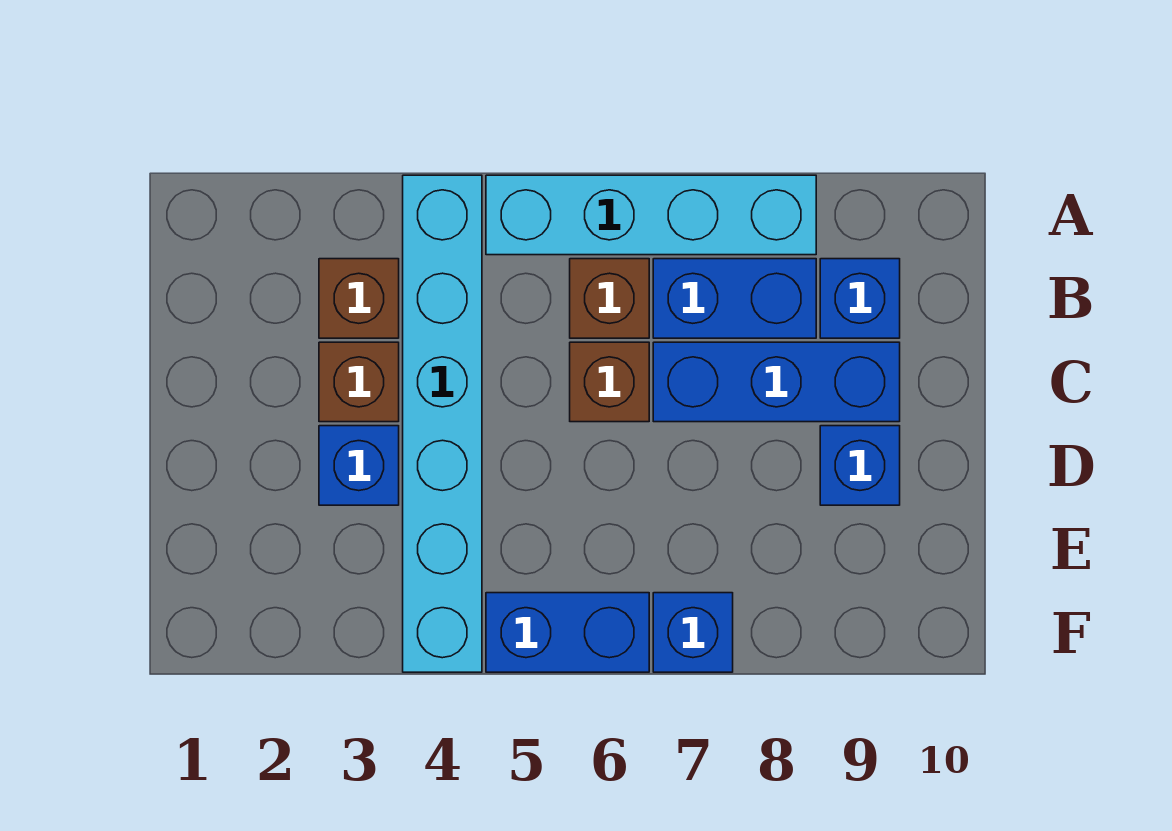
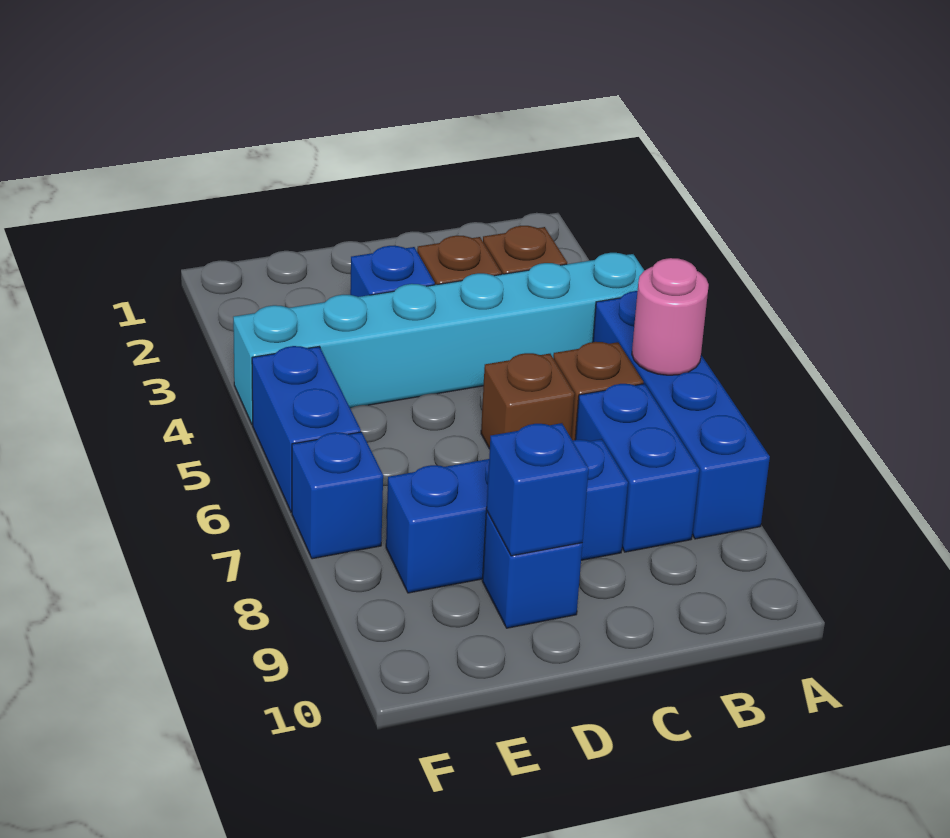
cyan brick A5:A8 level 1 -> blue brick A5:A8 level 1
none -> pink round brick A6 level 2
blue brick B9 level 1 -> blue brick D9 level 2
blue brick C7:C9 level 1 -> blue brick C8:E8 level 1

